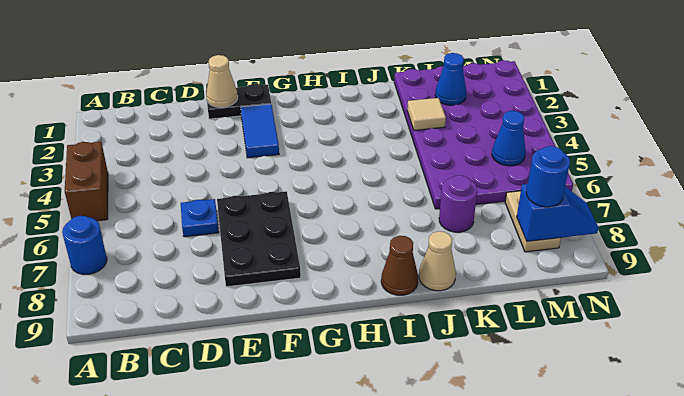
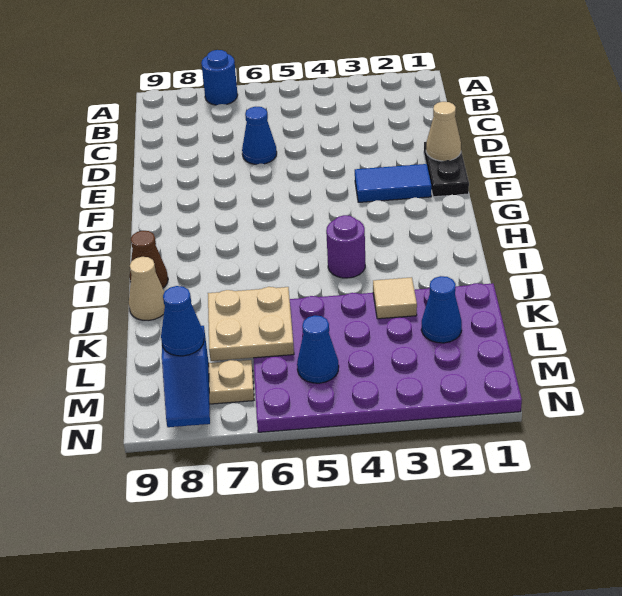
brown brick A4:A5 level 1 -> none
blue plate D6 level 1 -> blue cone D6 level 1
black plate E6:F8 level 1 -> none
none -> tan plate K6:L7 level 2
purple round brick K7 level 1 -> purple round brick I4 level 1
blue round brick M8 level 3 -> blue cone M8 level 3

